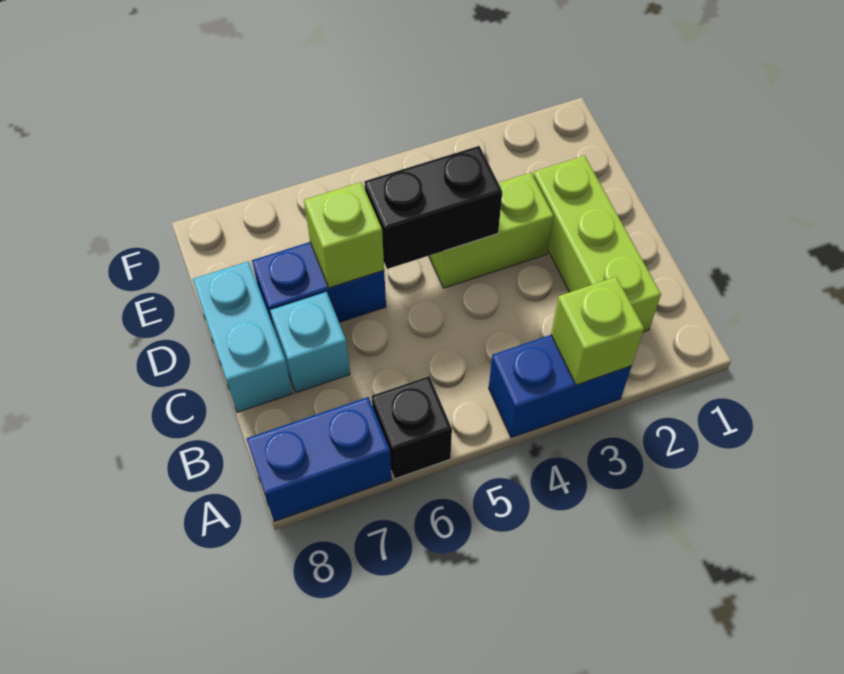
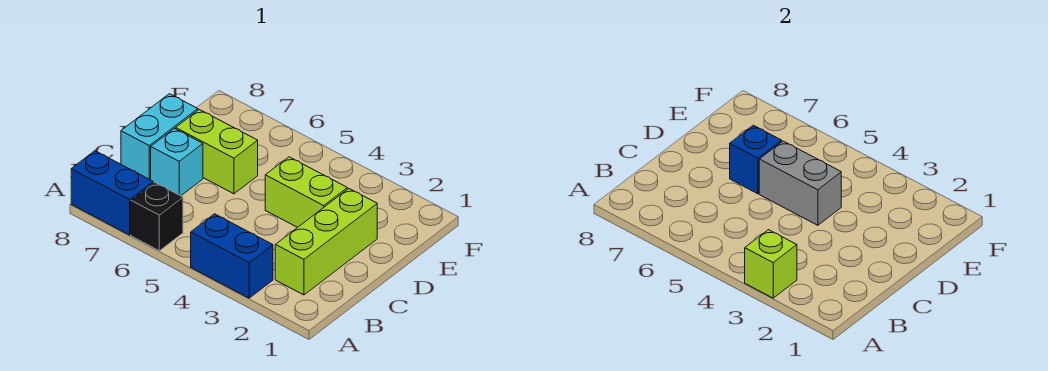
black brick D4:D5 level 2 -> grey brick D4:D5 level 2
blue brick D6:D7 level 1 -> lime brick D6:D7 level 1
lime brick D6 level 2 -> blue brick D6 level 2

